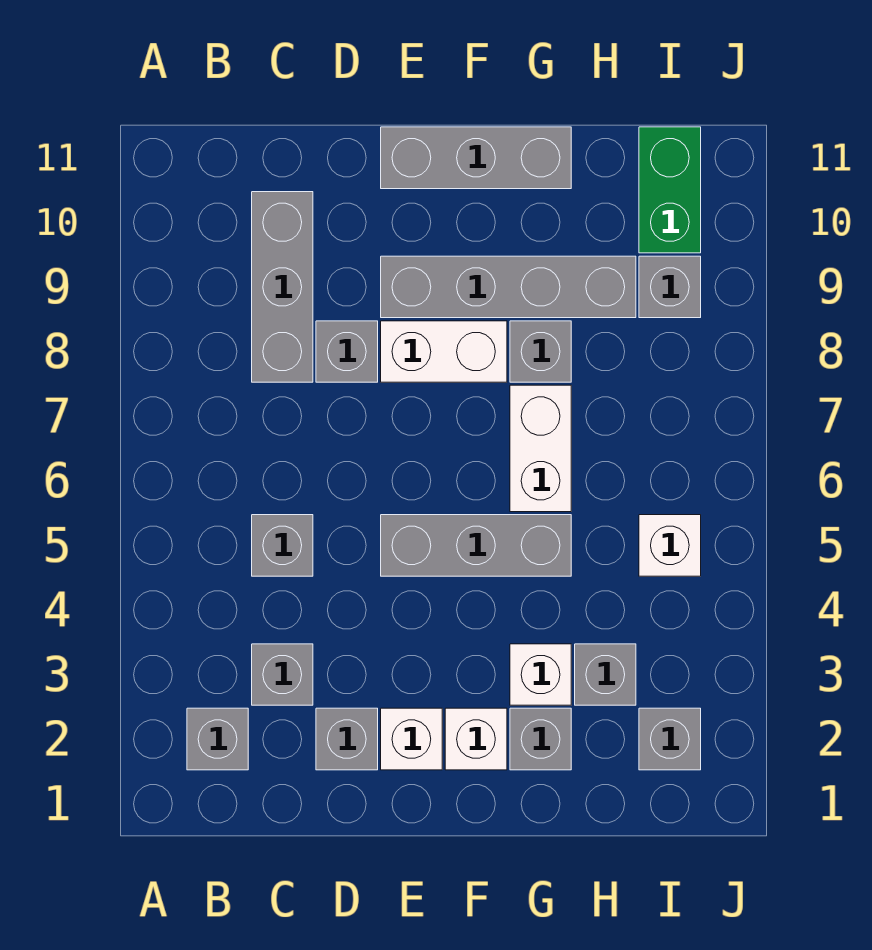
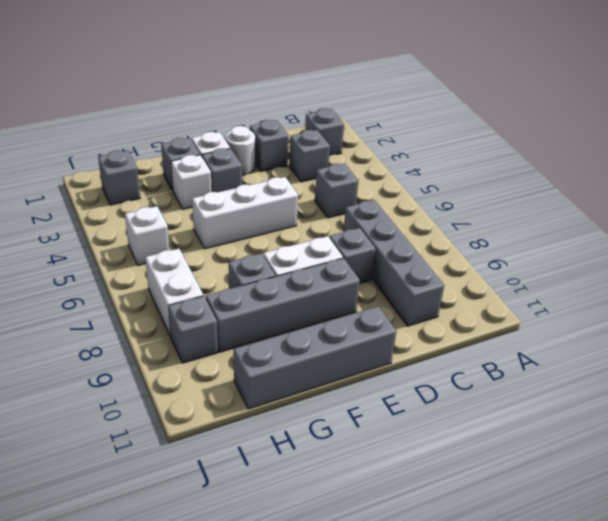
grey brick C8:C10 level 1 -> grey brick C7:C10 level 1
white brick E2 level 1 -> white round brick E2 level 1
grey brick E5:G5 level 1 -> white brick E5:G5 level 1
grey brick E11:G11 level 1 -> grey brick E11:H11 level 1
white brick G6:G7 level 1 -> white brick I7:I8 level 1
grey brick H3 level 1 -> grey brick F3 level 1
green brick I10:I11 level 1 -> none

